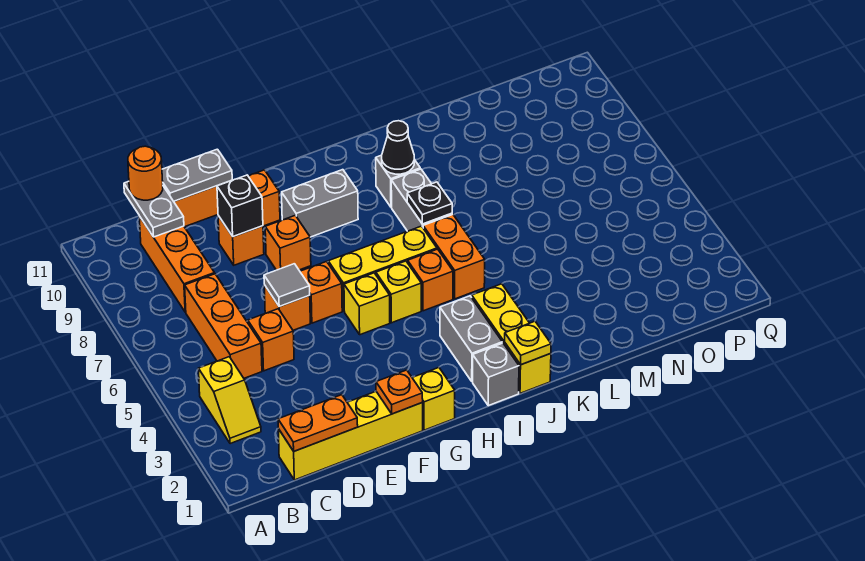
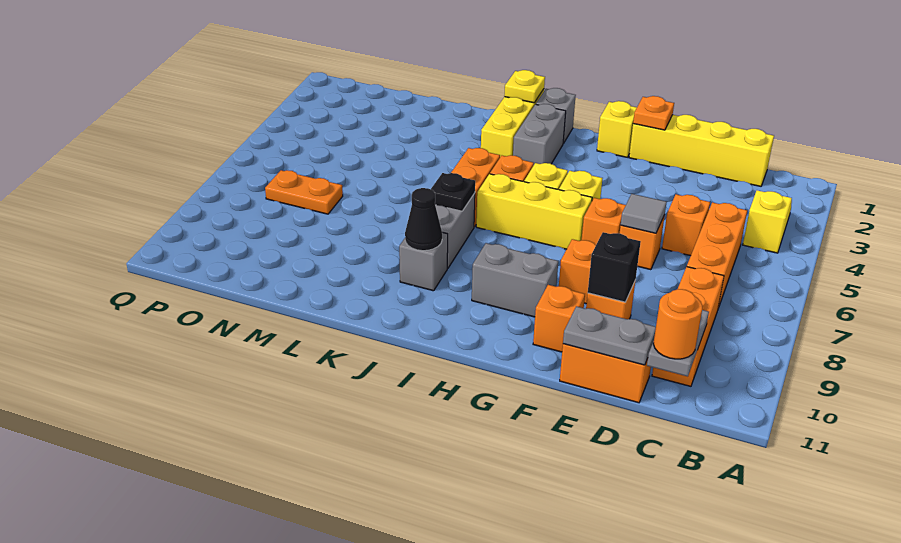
orange plate C1:D1 level 2 -> orange plate N7:O7 level 1

